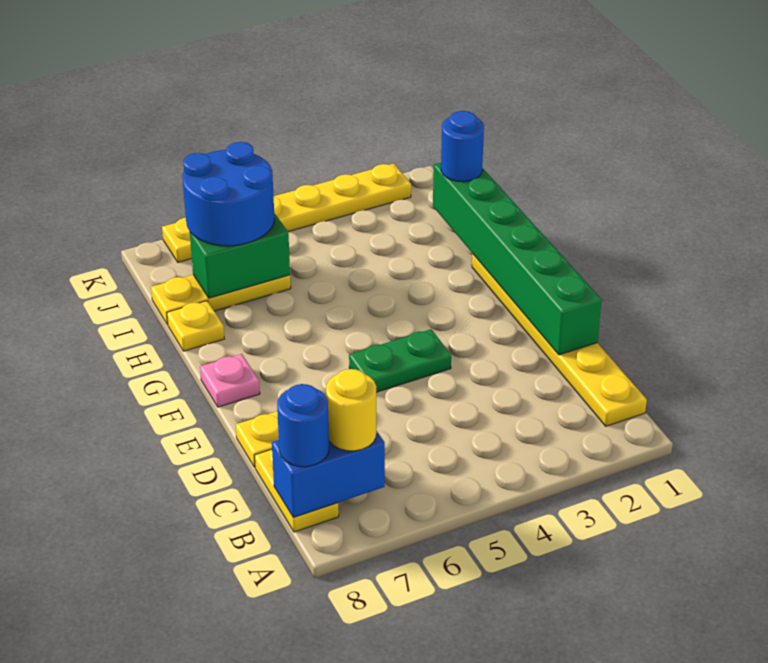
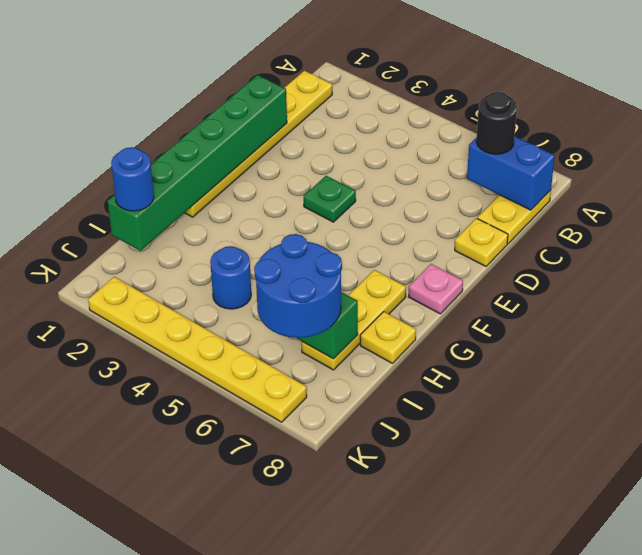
yellow round brick B7 level 3 -> black round brick B7 level 3
blue round brick B8 level 3 -> blue round brick I4 level 1
green plate E4:E5 level 1 -> green plate E4 level 1
yellow plate I6:I8 level 1 -> yellow plate G7:I7 level 1

